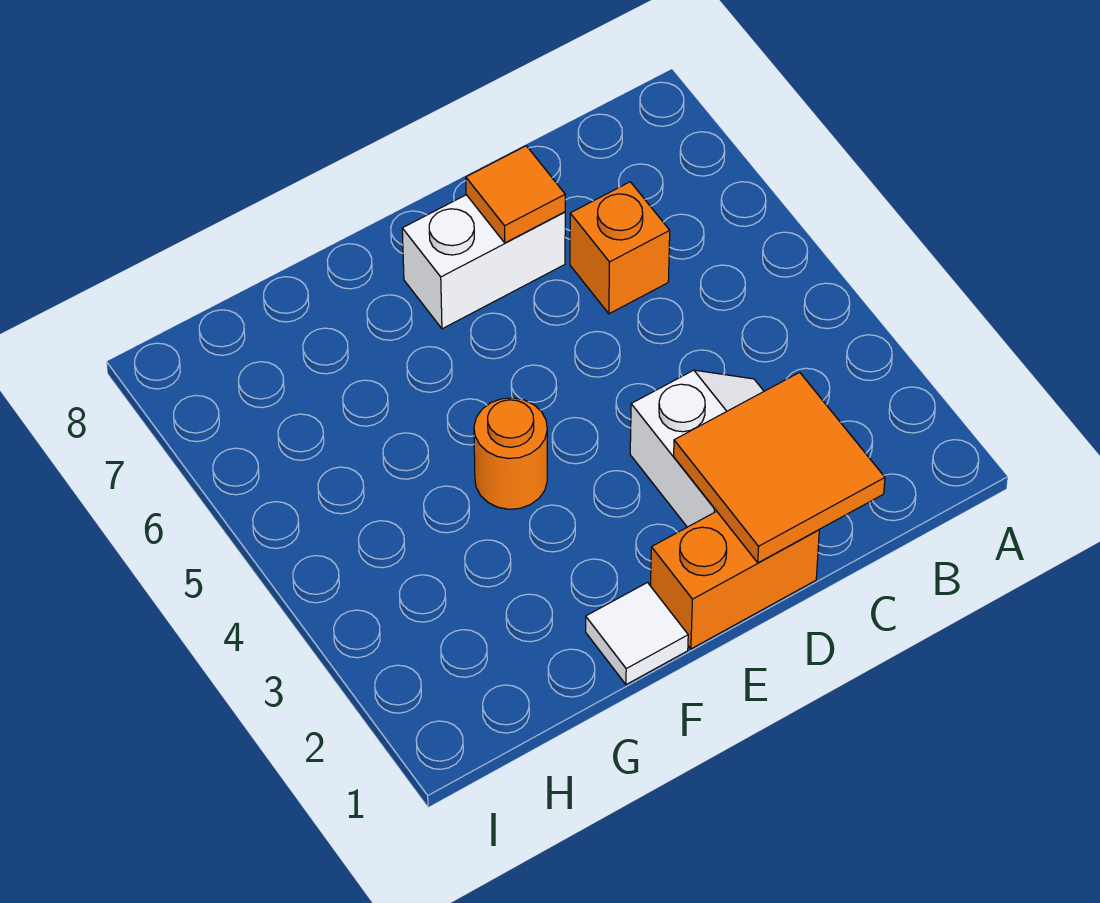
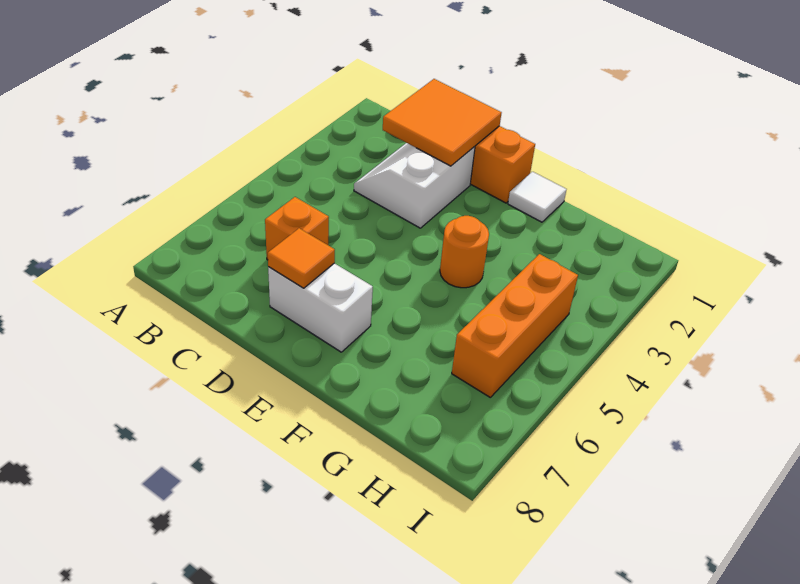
none -> orange brick H4:H6 level 1

